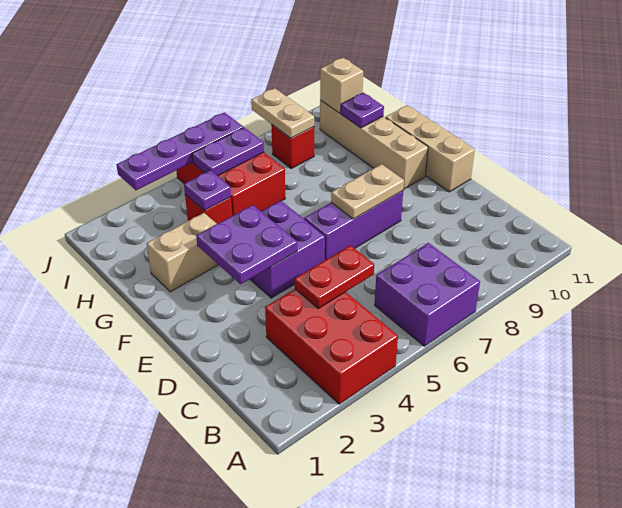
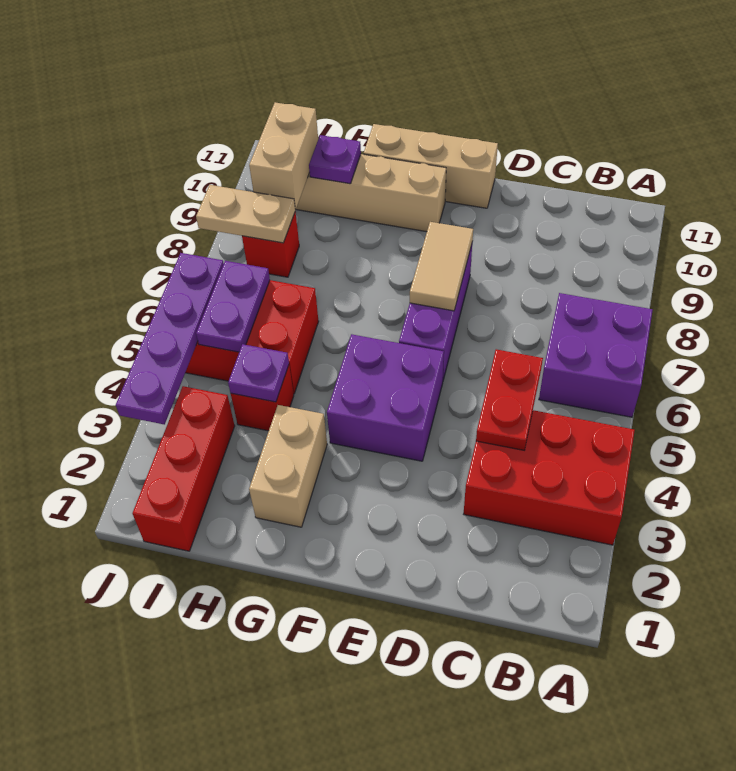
purple plate E3:F4 level 2 -> none
tan plate E7:E8 level 2 -> tan tile E7:E8 level 2
none -> red brick I1:I3 level 1
tan brick I10 level 2 -> tan brick I9:I10 level 2

